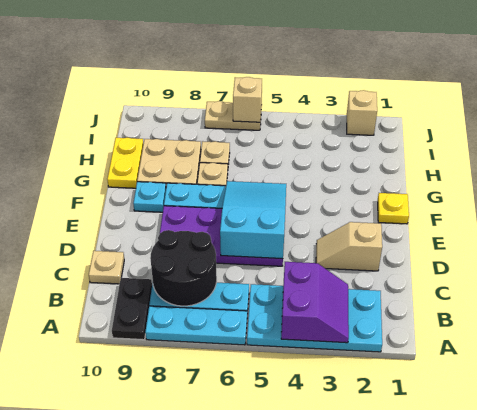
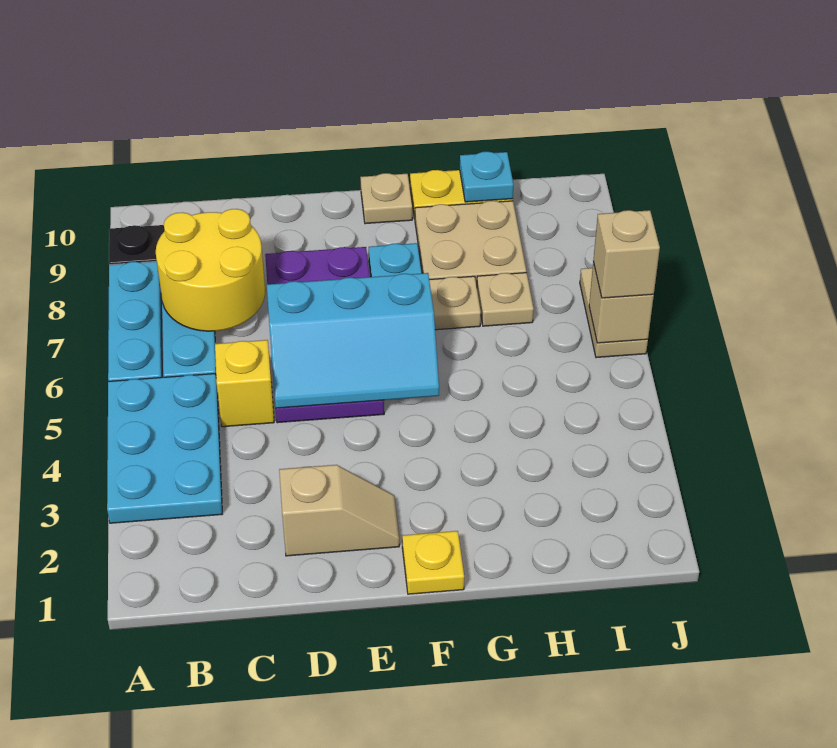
cyan plate A2:B5 level 1 -> cyan plate A3:B5 level 1
purple slope A3:B4 level 2 top 4 -> none
black round brick B7:C8 level 2 -> yellow round brick B7:C8 level 2
none -> yellow brick C5 level 1
tan plate C10 level 1 -> tan plate F10 level 1
tan slope D2:D3 level 1 top 2 -> tan slope D2:E2 level 1 top D
cyan slope D5:F6 level 2 top D -> cyan slope D5:F6 level 2 top 6
cyan plate F9 level 1 -> cyan plate H10 level 2
tan brick J2 level 1 -> tan brick J6 level 3

